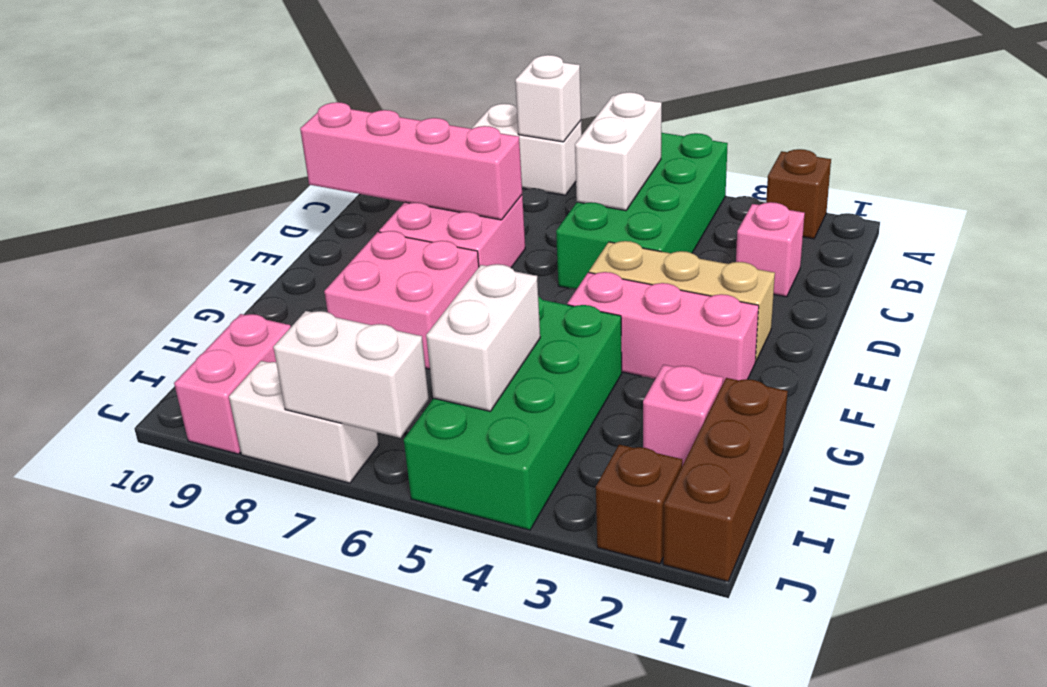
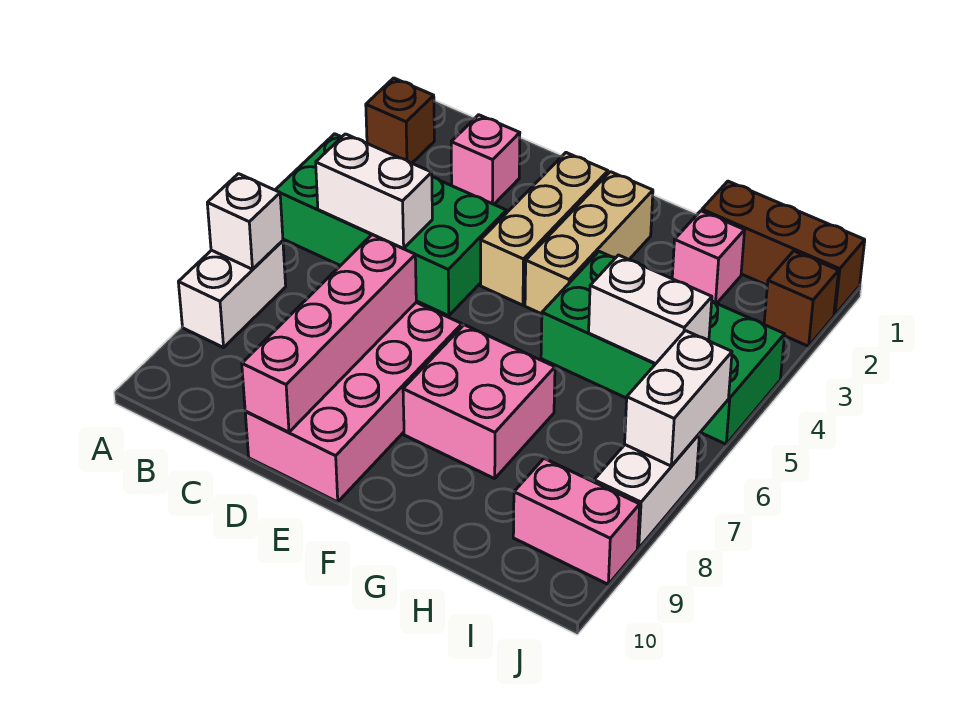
pink brick D7:E8 level 1 -> pink brick D7:E10 level 1
pink brick F2:F4 level 1 -> tan brick F2:F4 level 1

